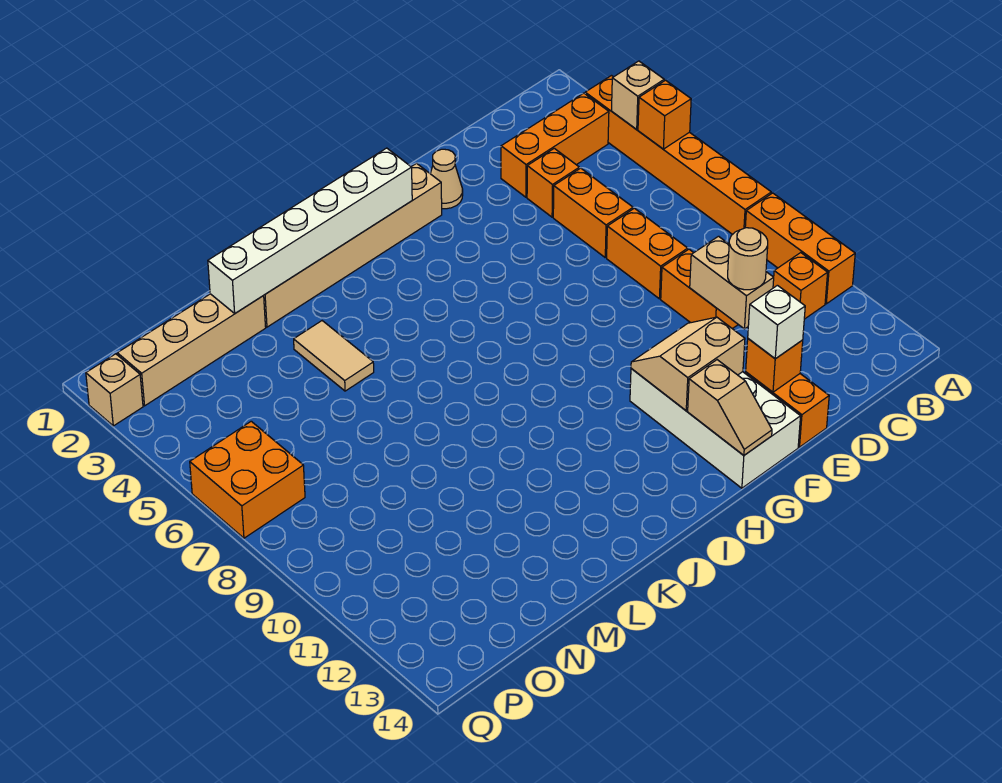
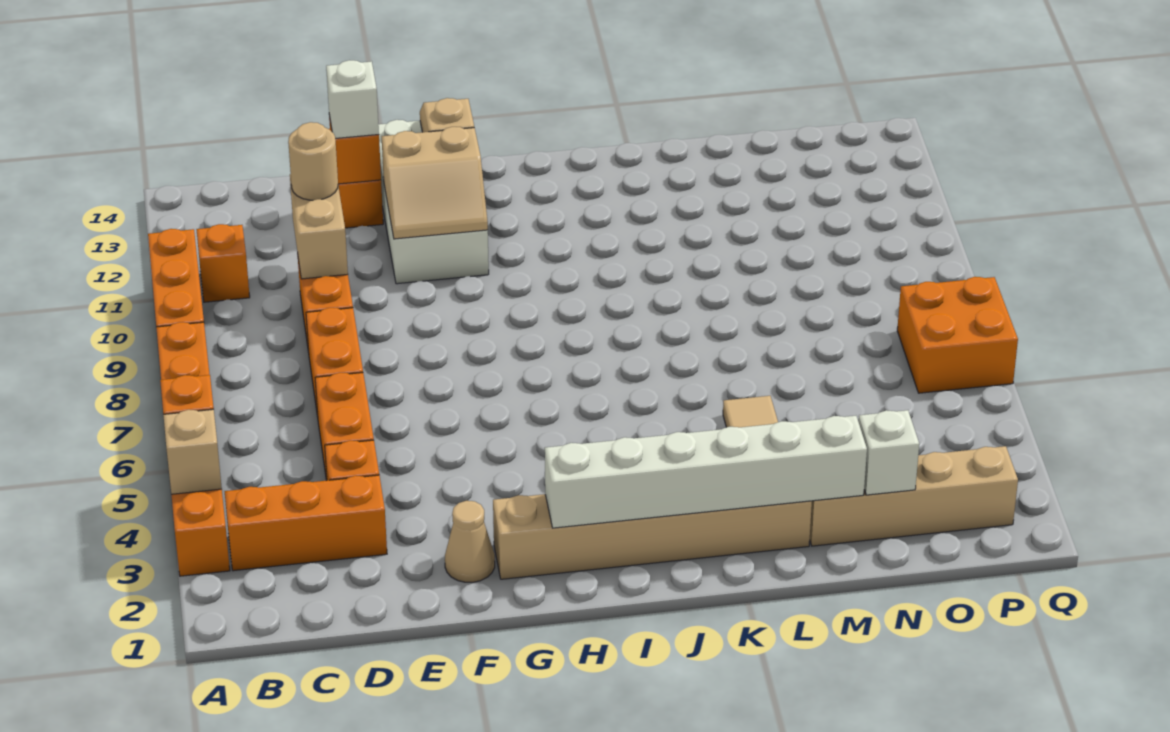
none -> white brick N2 level 2
tan brick Q2 level 1 -> none

